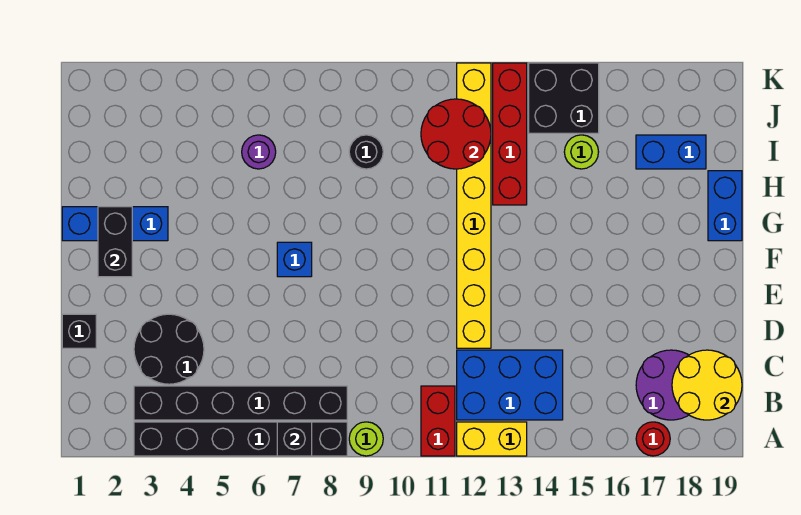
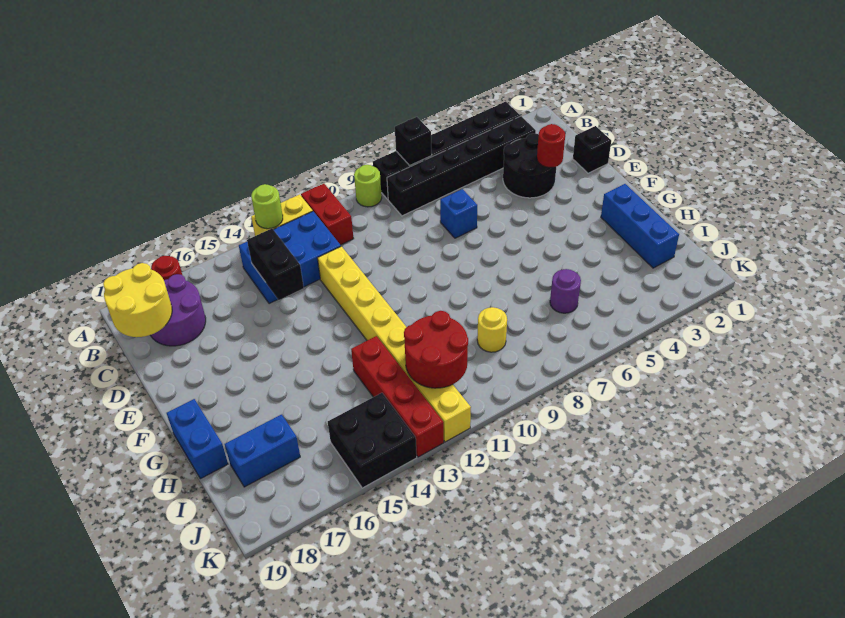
none -> red round brick D3 level 2
black brick F2:G2 level 2 -> black brick C14:D14 level 2
blue brick F7 level 1 -> blue brick D7 level 1
blue brick G1:G3 level 1 -> blue brick G2:I2 level 1
black round brick I9 level 1 -> yellow round brick I9 level 1
lime round brick I15 level 1 -> lime round brick A13 level 2

